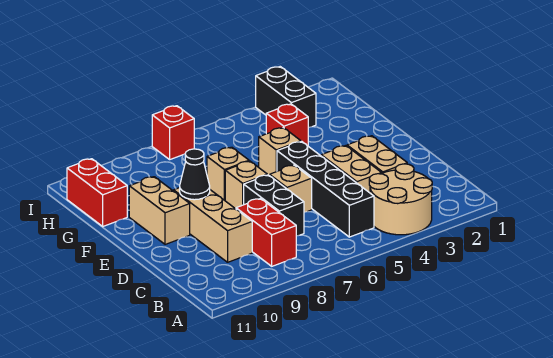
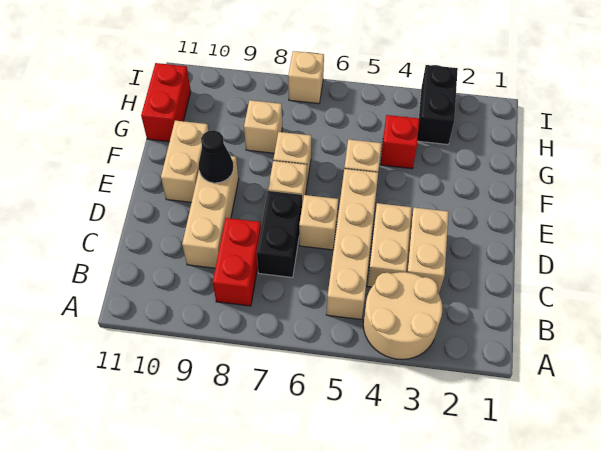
black brick B5:E5 level 1 -> tan brick B5:E5 level 1
none -> tan brick G8 level 1
red brick I7 level 1 -> tan brick I7 level 1

